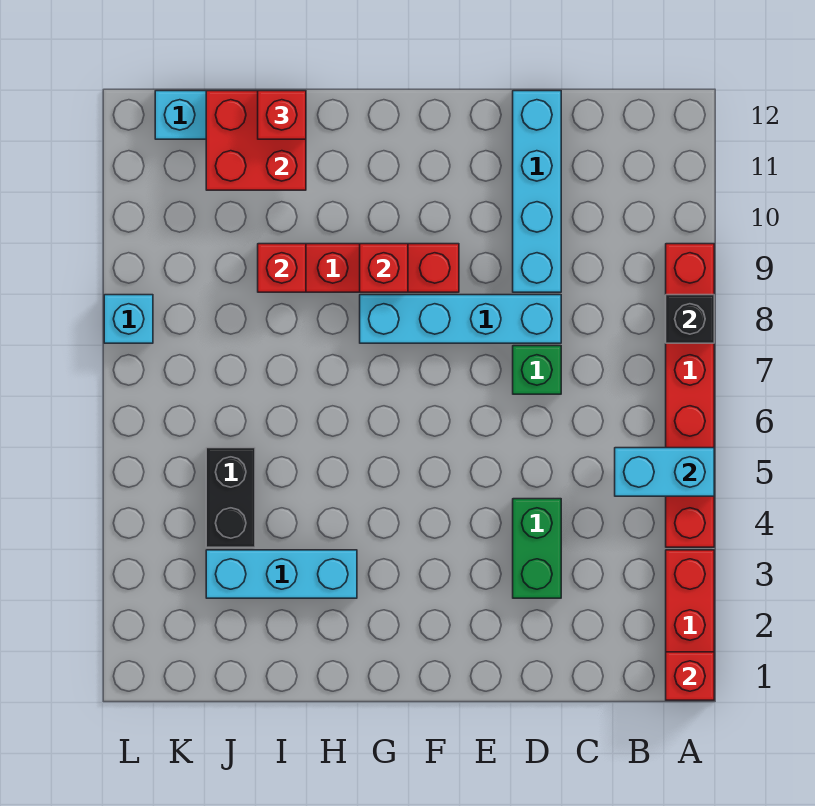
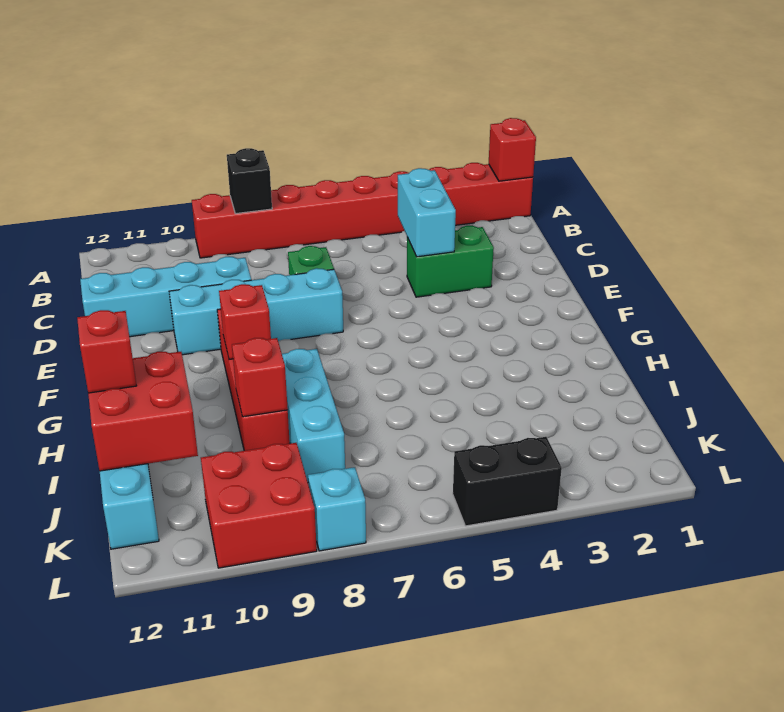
cyan brick A5:B5 level 2 -> cyan brick C4:D4 level 2
cyan brick D8:G8 level 1 -> cyan brick E7:E10 level 1
cyan brick H3:J3 level 1 -> cyan brick H8:J8 level 1
black brick J4:J5 level 1 -> black brick L4:L5 level 1
none -> red brick K9:L10 level 1

